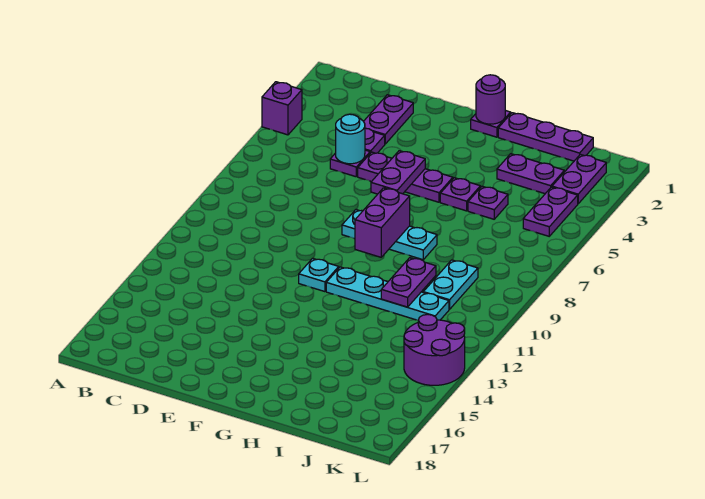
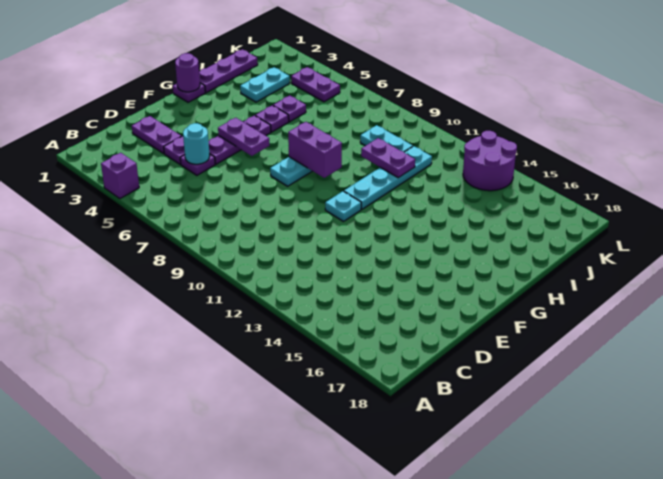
purple plate I3:J3 level 1 -> cyan plate I3:J3 level 1
purple plate K2:K3 level 1 -> none

